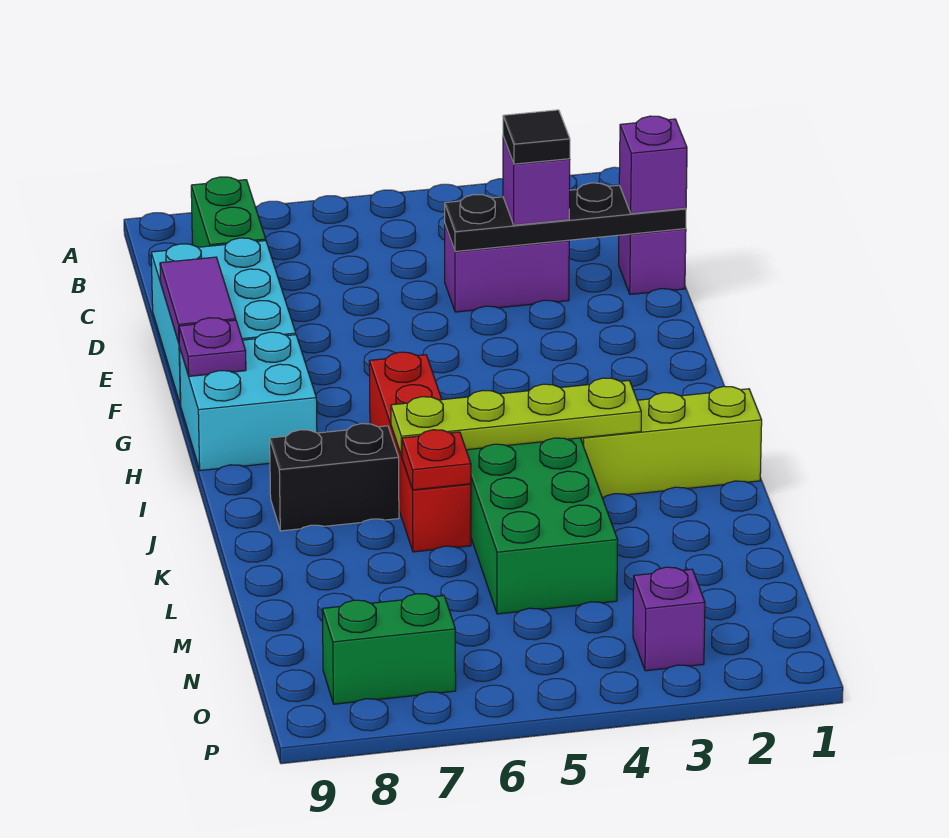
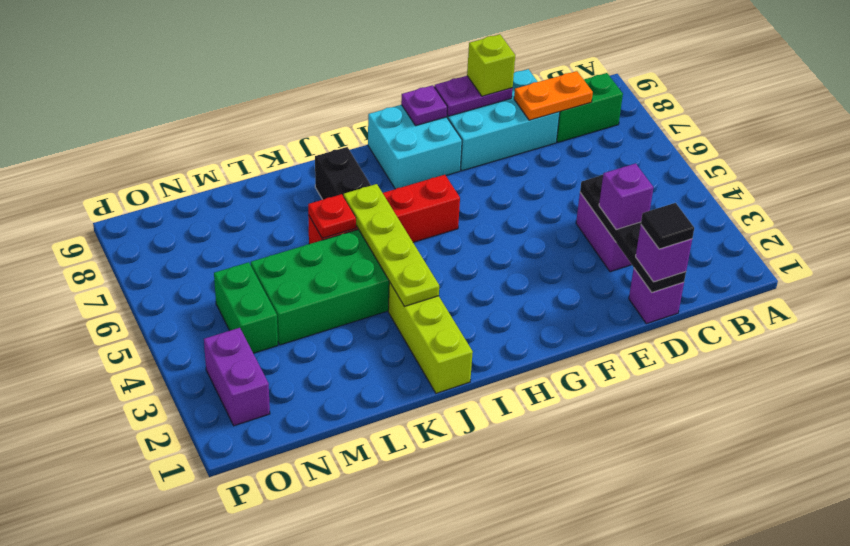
none -> orange plate C8:D8 level 2
black tile D3 level 4 -> black tile D1 level 4
purple tile E9:F9 level 2 -> purple plate E9:F9 level 2
none -> lime brick E9 level 3
purple brick O3 level 1 -> purple brick O2:O3 level 1
green brick O7:O8 level 1 -> green brick N4:N5 level 1

